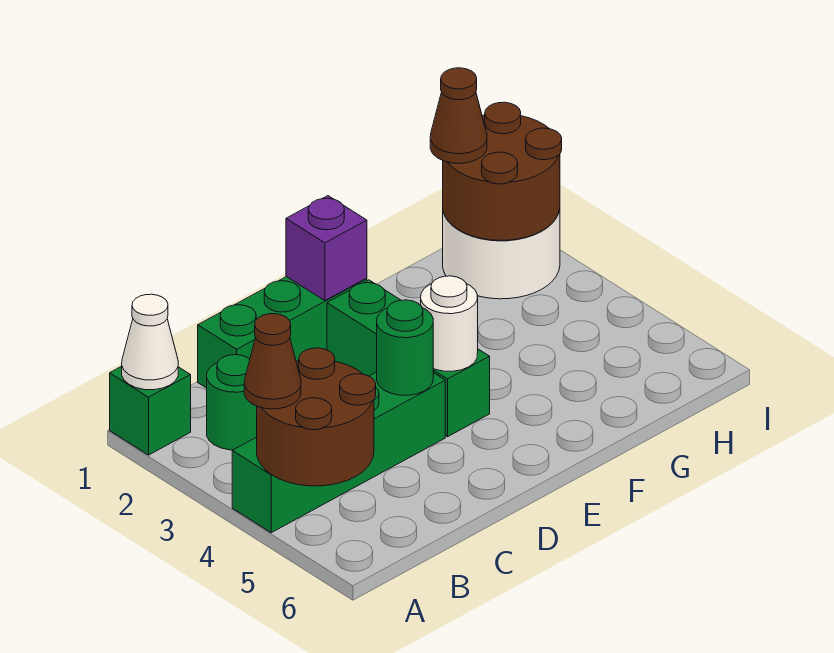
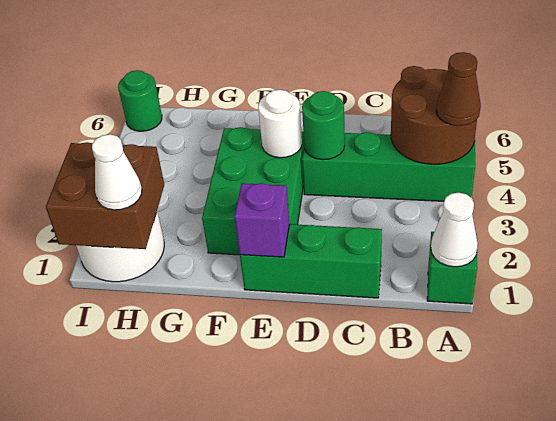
green round brick B2 level 1 -> green round brick I6 level 1
green brick E2:E4 level 1 -> green brick E2:F4 level 1
brown round brick H1:I2 level 2 -> brown brick H1:I2 level 2
brown cone H1 level 3 -> white cone H1 level 3

